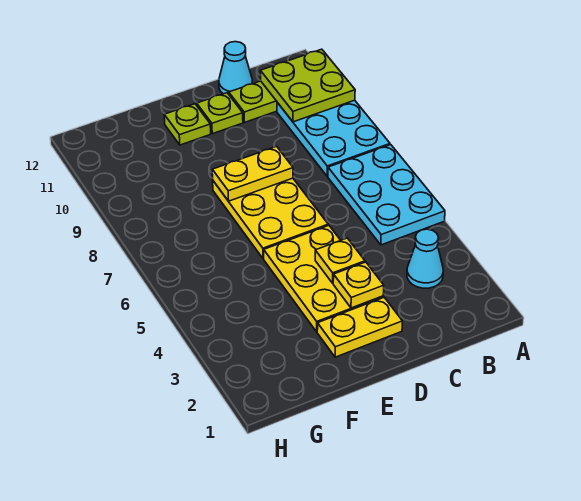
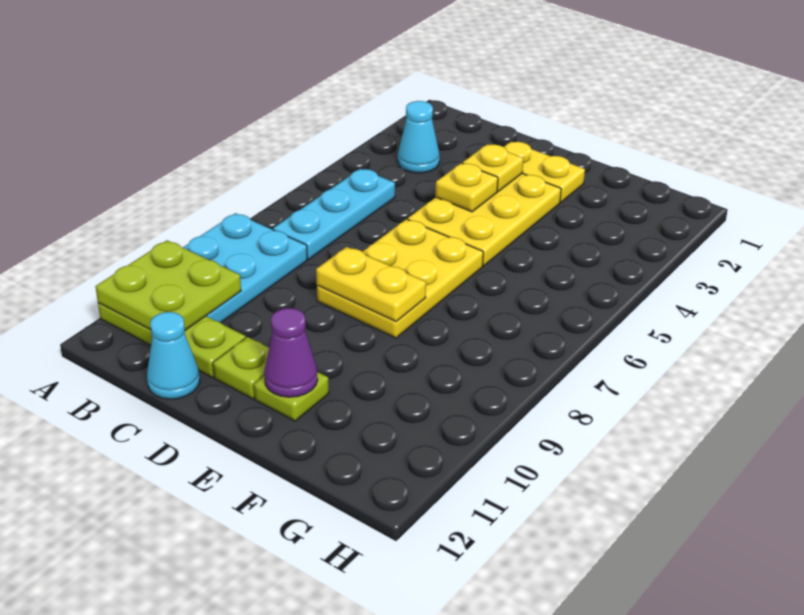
cyan plate A5:B7 level 1 -> cyan plate B5:B7 level 1
none -> purple cone E11 level 2

